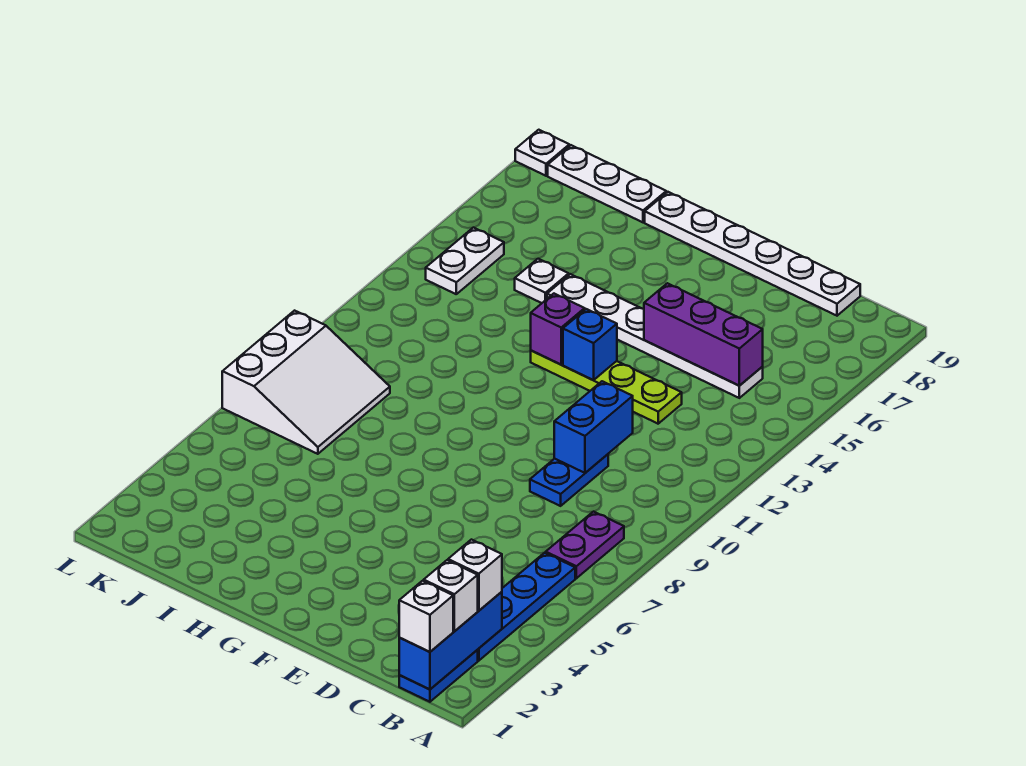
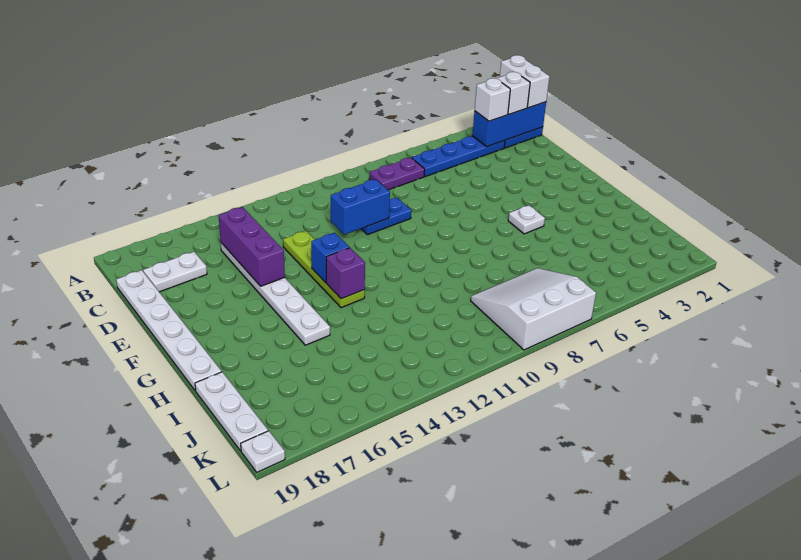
white brick B1 level 3 -> white brick A1:B1 level 3
white plate I15 level 1 -> white plate G5 level 1
white plate K14:K15 level 1 -> white plate C17:C18 level 1

